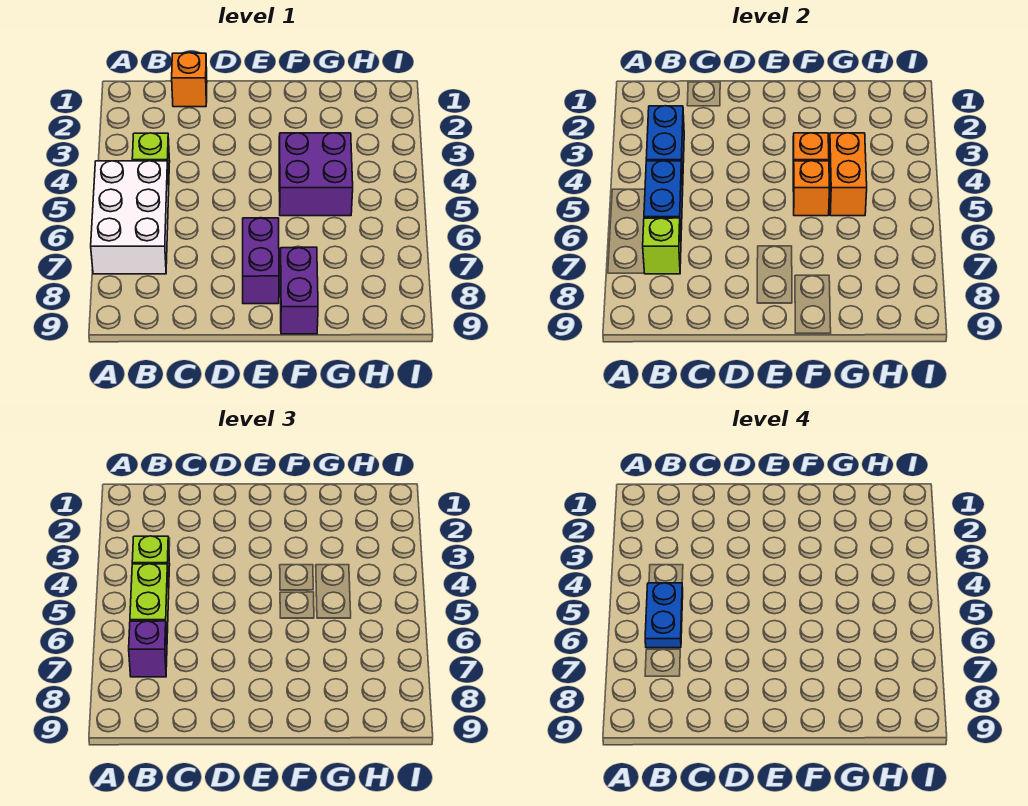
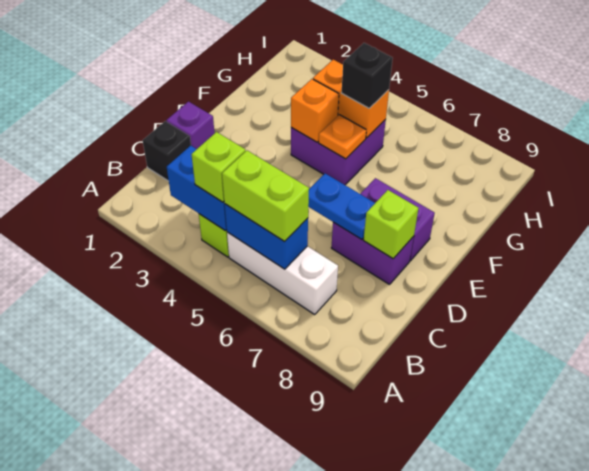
white brick A5:B7 level 1 -> white brick B5:B7 level 1
blue plate B5:B6 level 4 -> blue plate D6:D7 level 2
lime brick B7 level 2 -> lime brick D8 level 2
purple brick B7 level 3 -> purple brick D1 level 1
orange brick C1 level 1 -> black brick C1 level 1
orange brick F5 level 2 -> orange plate F5 level 2
purple brick F8:F9 level 1 -> purple brick D7:D8 level 1
none -> black brick G5 level 3

